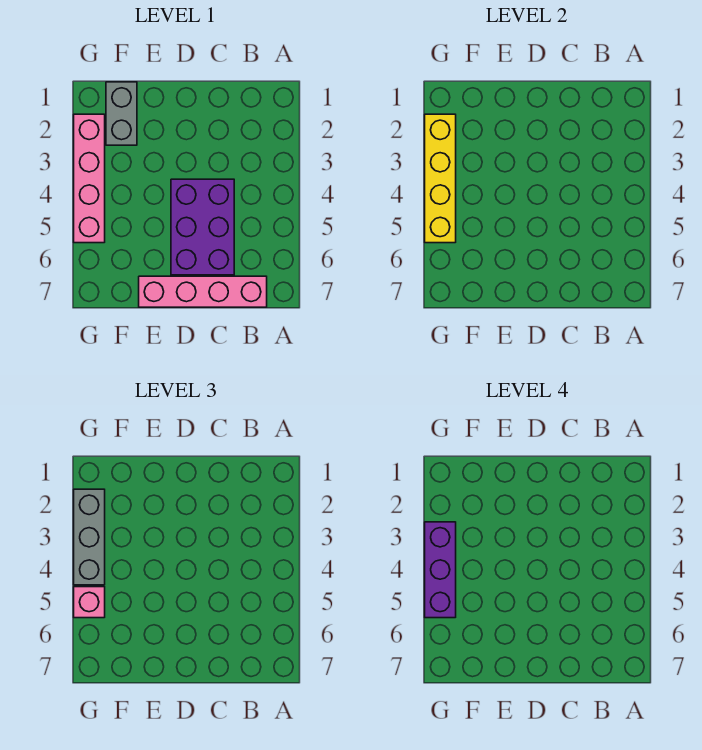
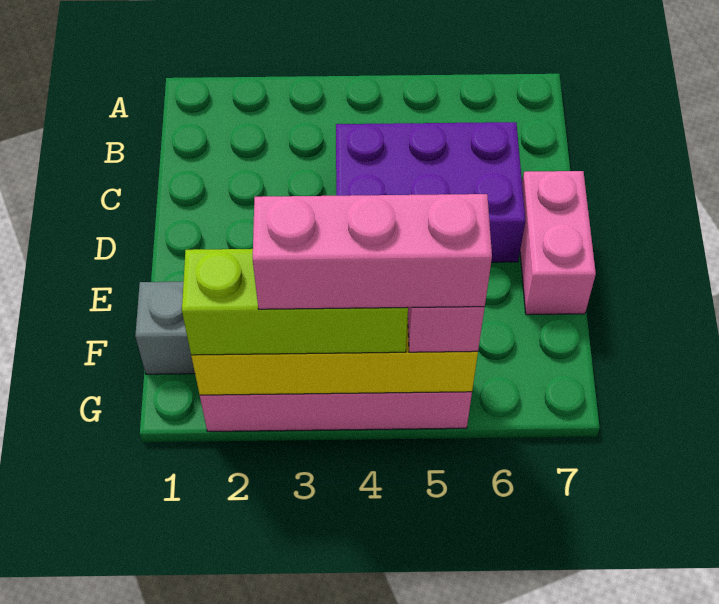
pink brick B7:E7 level 1 -> pink brick D7:E7 level 1
grey brick G2:G4 level 3 -> lime brick G2:G4 level 3
purple brick G3:G5 level 4 -> pink brick G3:G5 level 4

